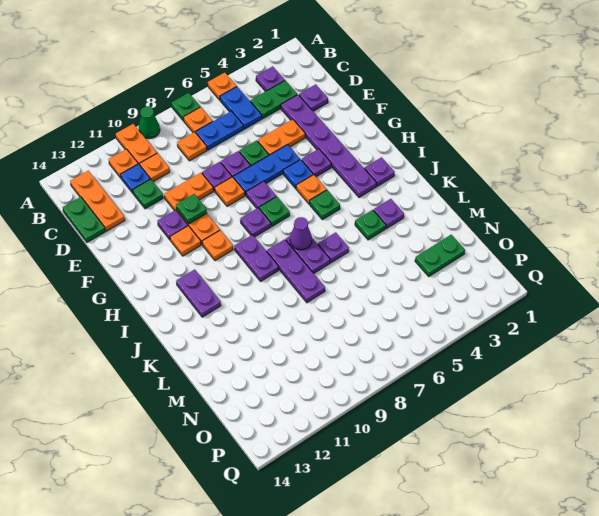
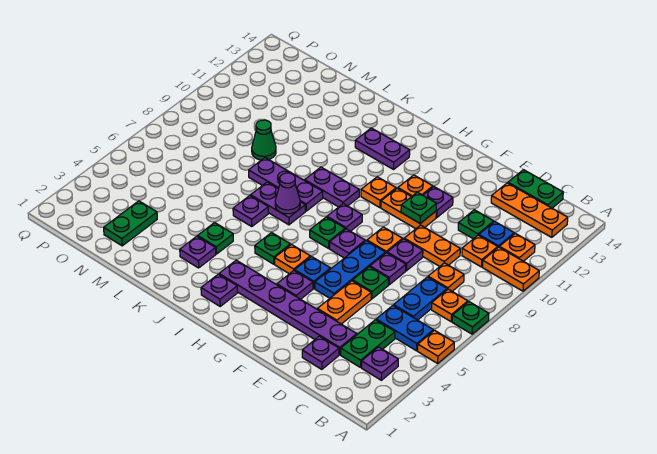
green cone A9 level 1 -> green cone M9 level 1
orange plate E9:E10 level 1 -> orange plate D9:E9 level 1

